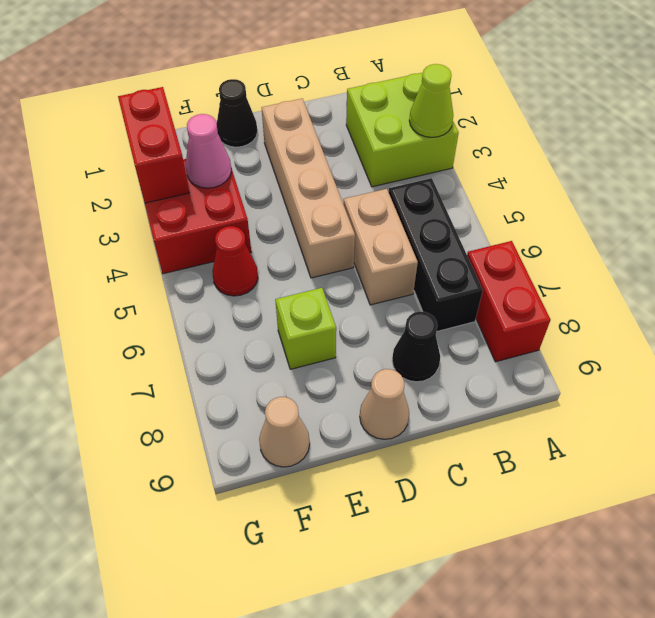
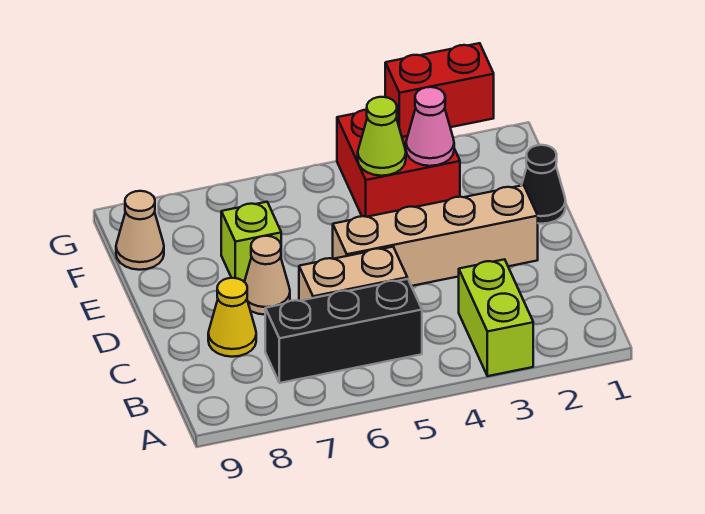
lime brick A2:B3 level 1 -> lime brick A3:B3 level 1
lime cone A3 level 2 -> lime cone F4 level 2
red brick A7:A8 level 1 -> none
black cone C8 level 1 -> yellow cone C8 level 1
tan cone D9 level 1 -> tan cone D7 level 1
red cone F5 level 1 -> none

